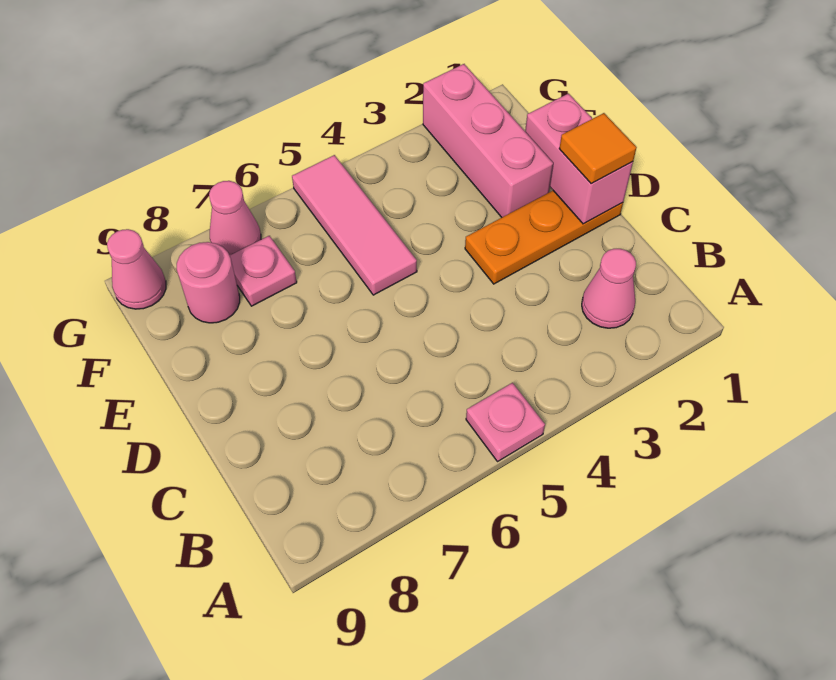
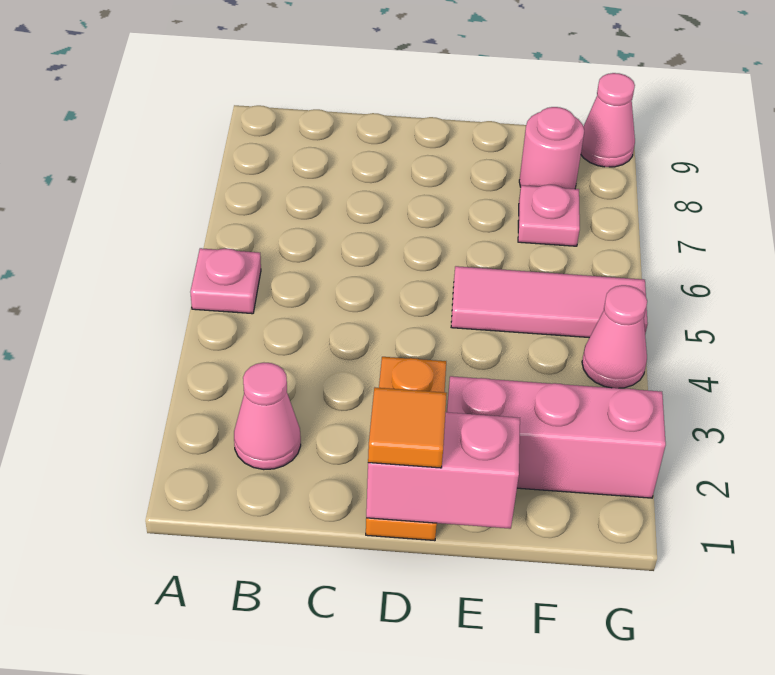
pink cone G7 level 1 -> pink cone G4 level 1

